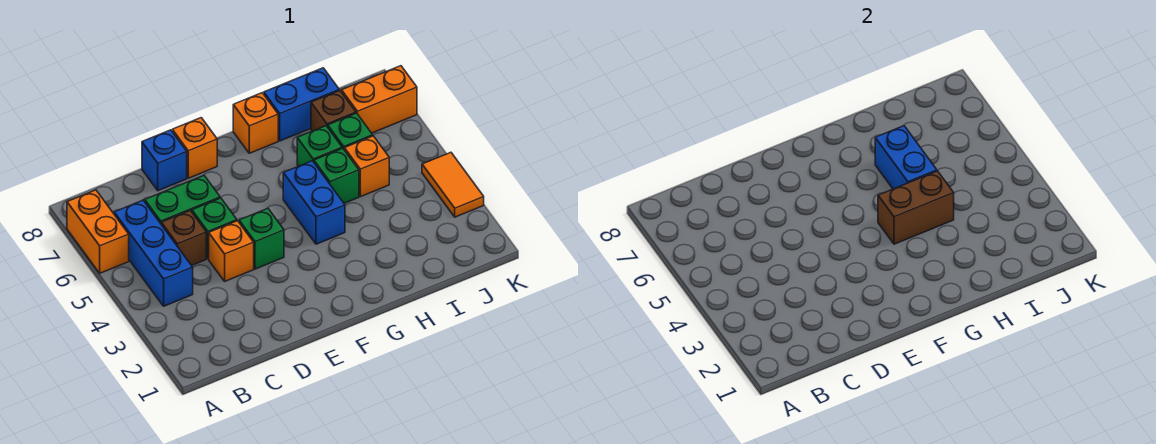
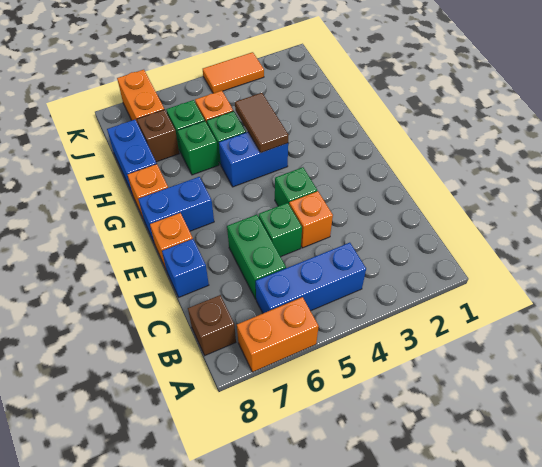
brown brick C5 level 1 -> brown brick B8 level 1
brown brick G4:H4 level 2 -> brown tile G4:H4 level 2
blue brick H5:H6 level 2 -> blue brick F7:F8 level 1

